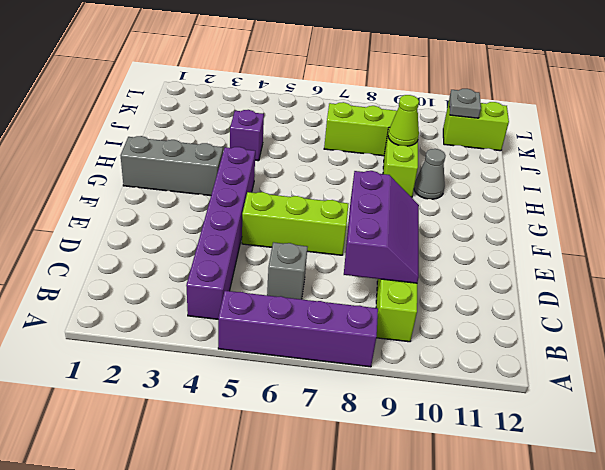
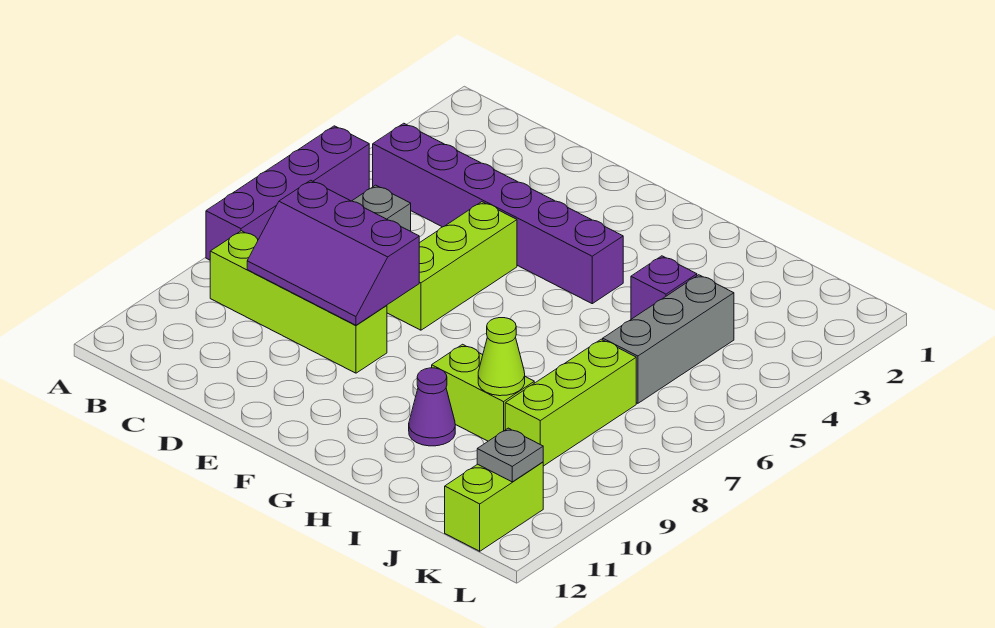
grey brick G1:G3 level 1 -> grey brick J4:J6 level 1
grey cone H10 level 1 -> purple cone H10 level 1

